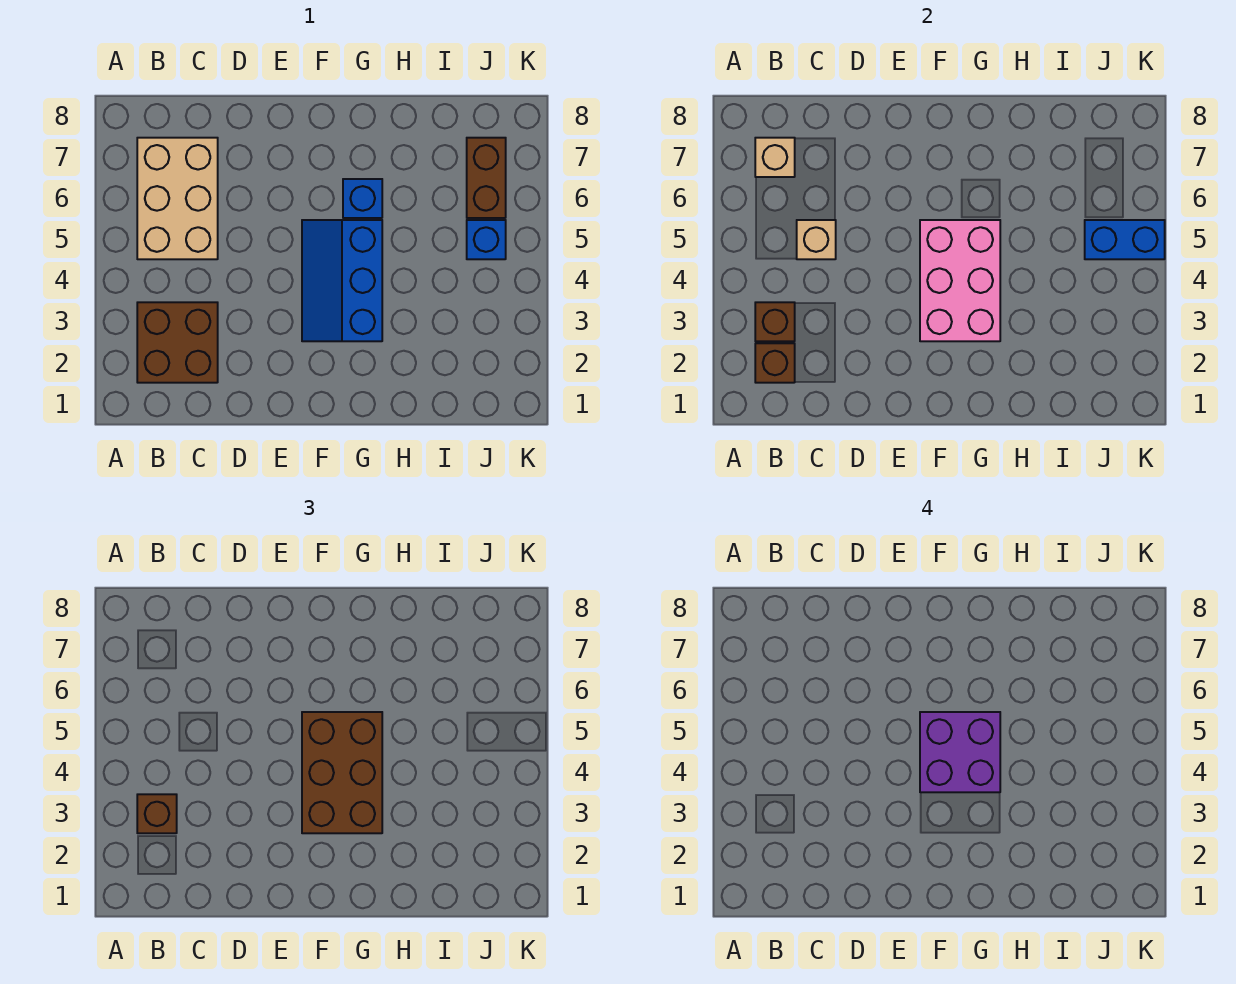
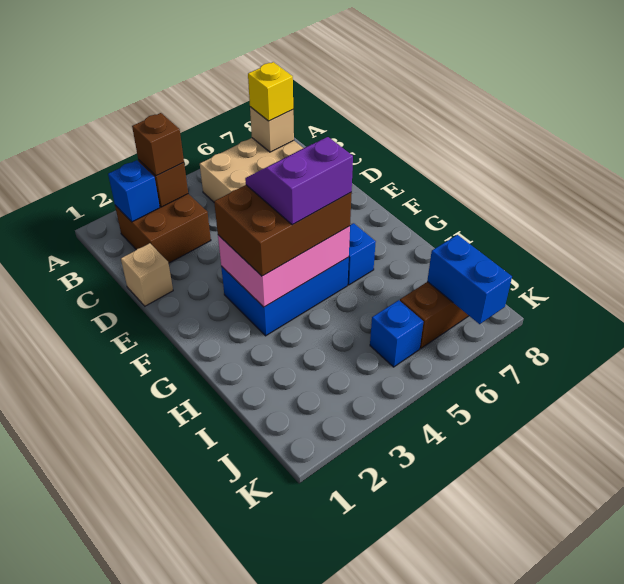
brown brick B2 level 2 -> blue brick B2 level 2
none -> yellow brick B7 level 3
tan brick C5 level 2 -> tan brick D1 level 1
blue slope F3:G5 level 1 top G -> blue brick F3:G5 level 1
purple brick F4:G5 level 4 -> purple slope F4:G5 level 4 top G
blue brick J5:K5 level 2 -> blue brick J7:K7 level 2

